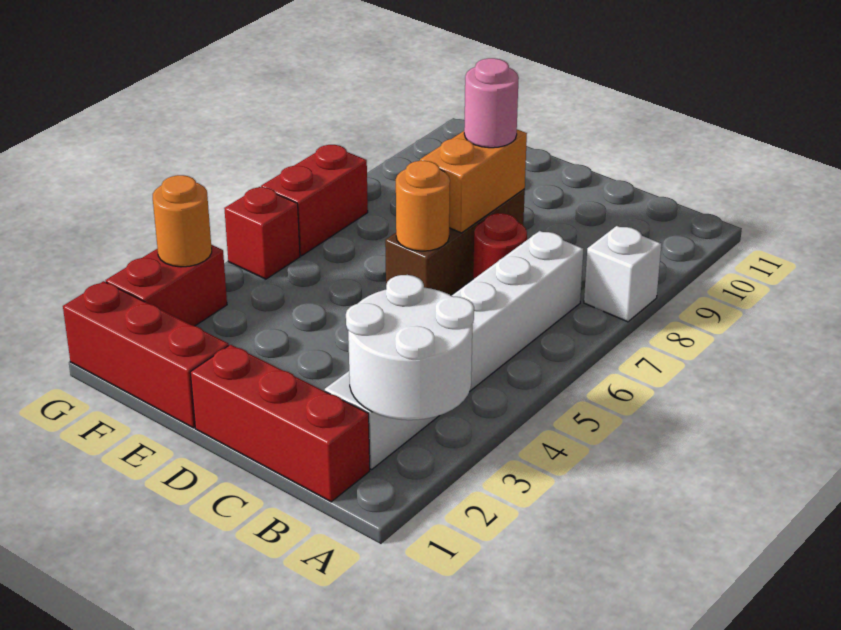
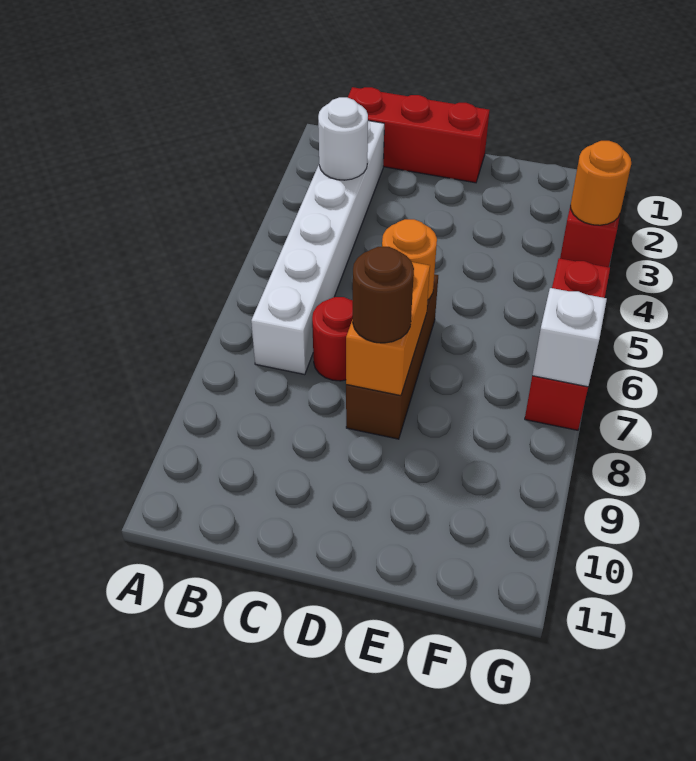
white round brick A2:B3 level 2 -> white round brick B3 level 2
white brick A8 level 1 -> white brick G7 level 2
pink round brick D8 level 3 -> brown round brick D8 level 3
red brick E1:G1 level 1 -> none

